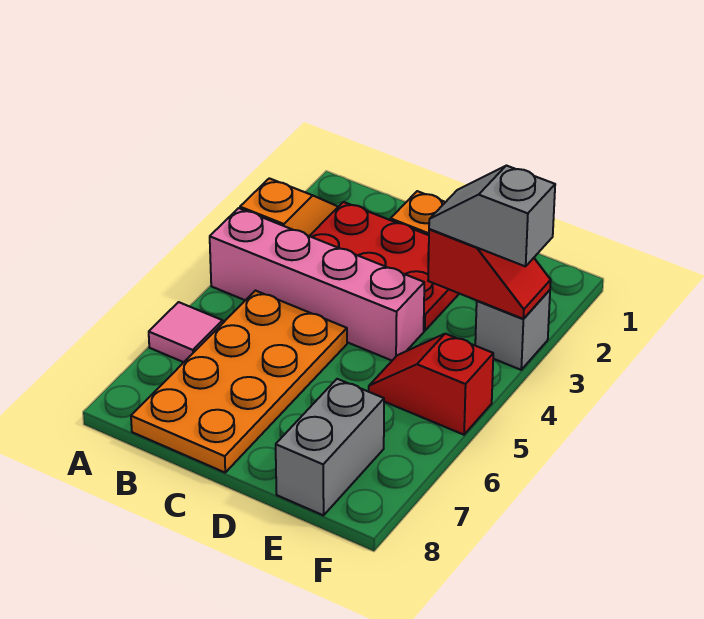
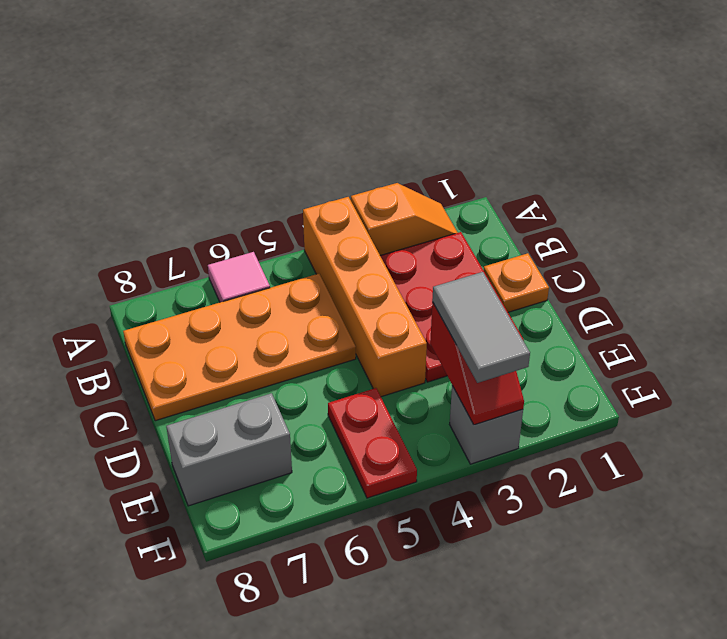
pink brick A4:D4 level 1 -> orange brick A4:D4 level 1
grey slope E3:F3 level 3 top F -> grey tile E3:F3 level 3
red slope E5:F5 level 1 top F -> red plate E5:F5 level 1

